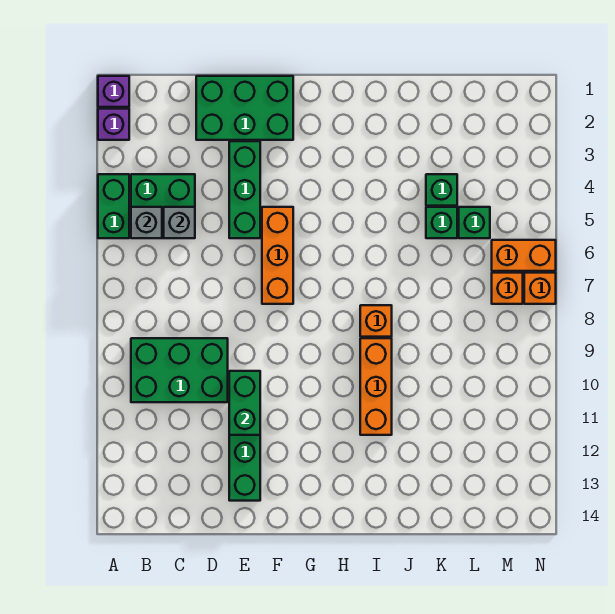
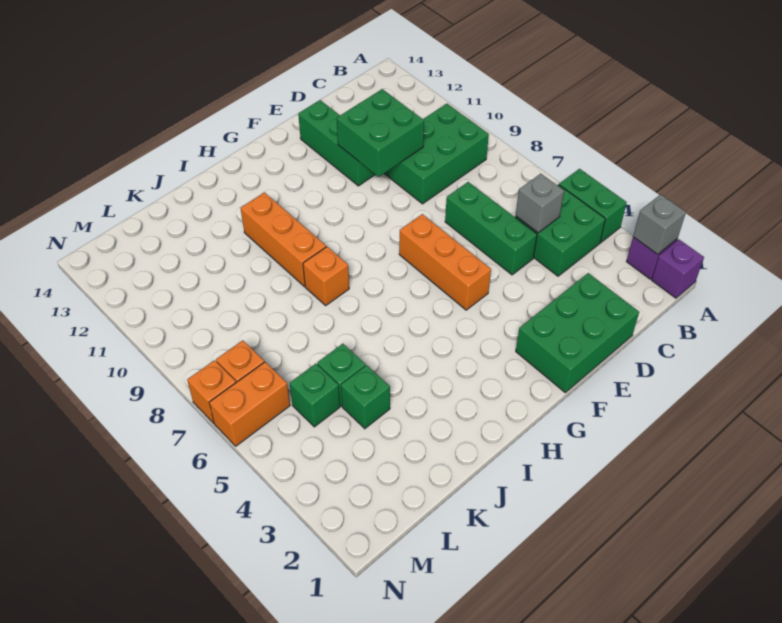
grey brick B5 level 2 -> grey brick A2 level 2
green brick E3:E5 level 1 -> green brick D5:D7 level 1
green brick E10:E11 level 2 -> green brick D10:E11 level 2

